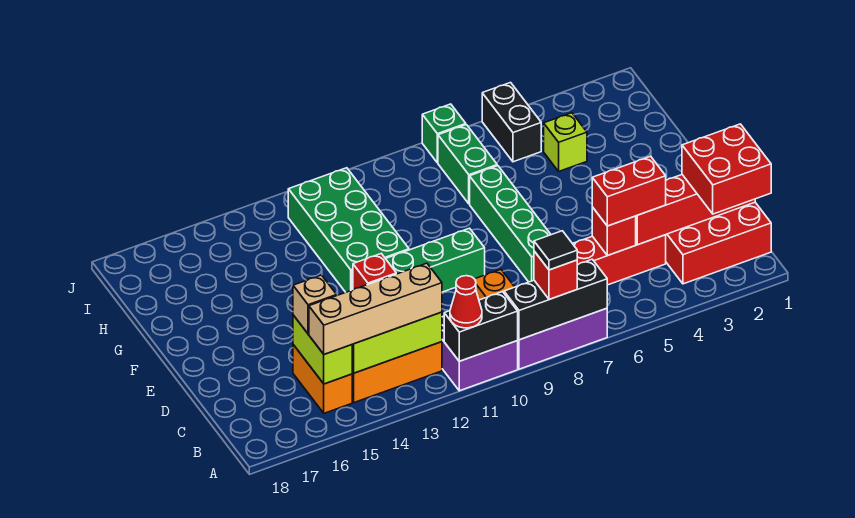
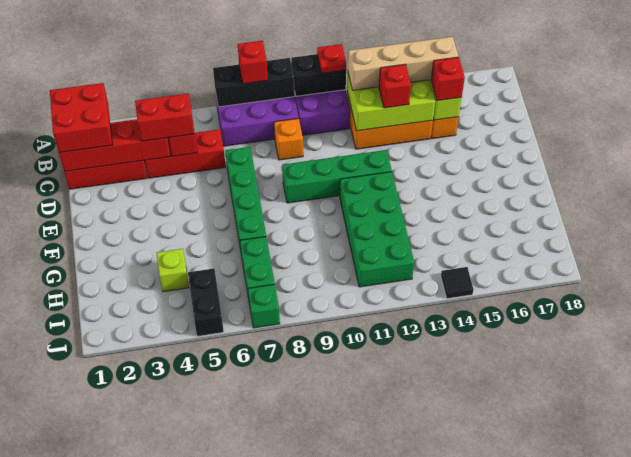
black tile A8 level 4 -> black tile J14 level 1
red cone A11 level 3 -> red plate A11 level 3
tan brick C15 level 3 -> red brick C15 level 3

